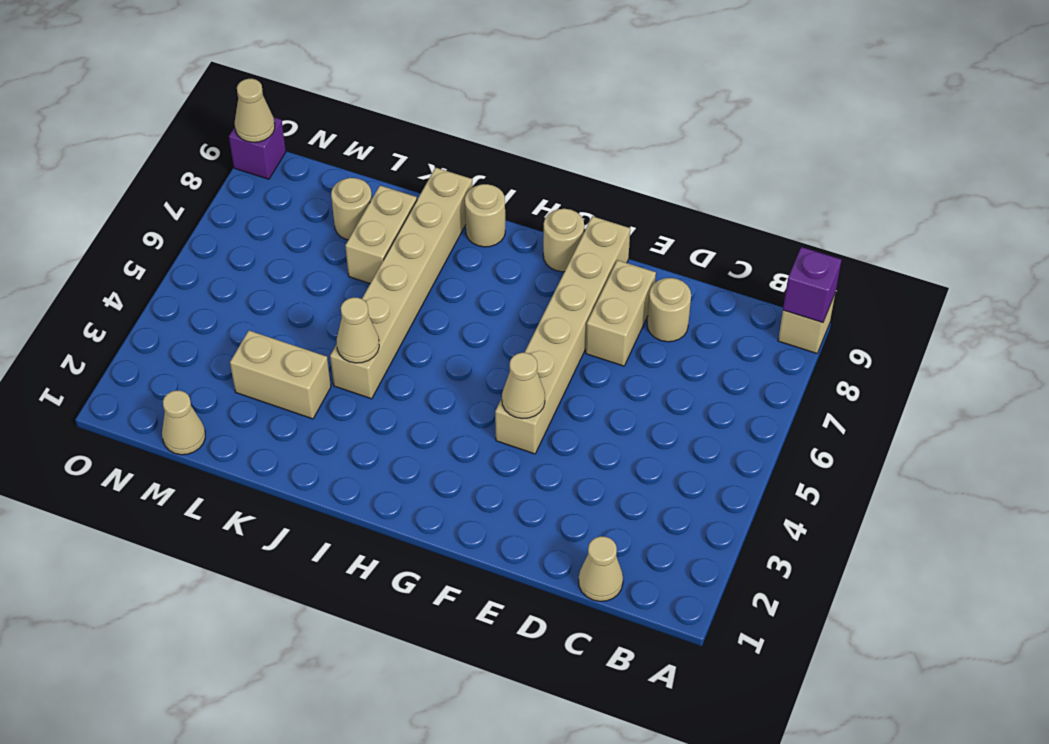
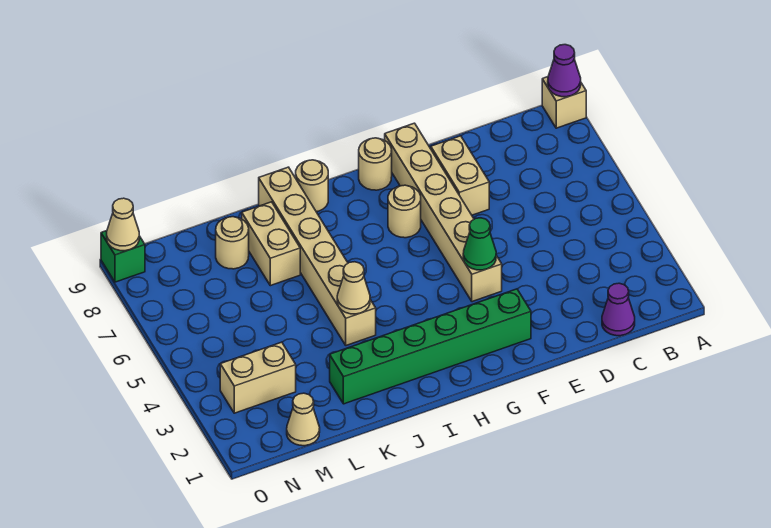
purple brick A9 level 2 -> purple cone A9 level 2
tan cone C1 level 1 -> purple cone C1 level 1
tan round brick D8 level 1 -> tan round brick G7 level 1
none -> green brick F2:K2 level 1
tan cone F4 level 2 -> green cone F4 level 2
tan brick K3:L3 level 1 -> tan brick M3:N3 level 1
purple brick O9 level 1 -> green brick O9 level 1

